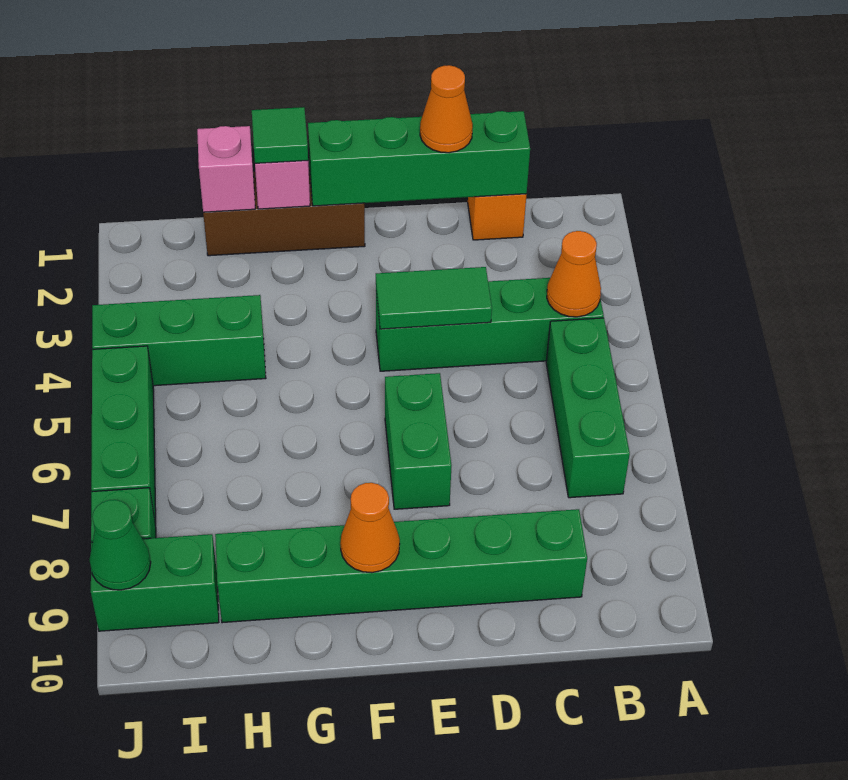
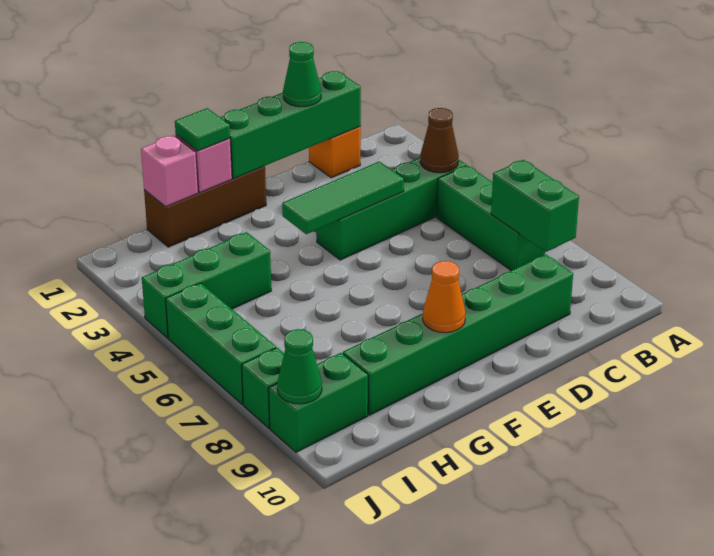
orange cone B4 level 2 -> brown cone B4 level 2
orange cone D1 level 3 -> green cone D1 level 3
green tile D4:E4 level 2 -> green tile D4:F4 level 2
green brick E6:E7 level 1 -> green brick B7:B8 level 2

